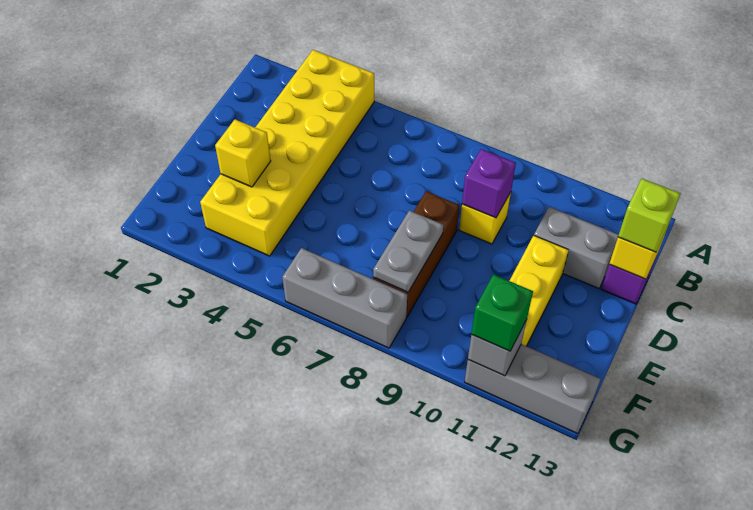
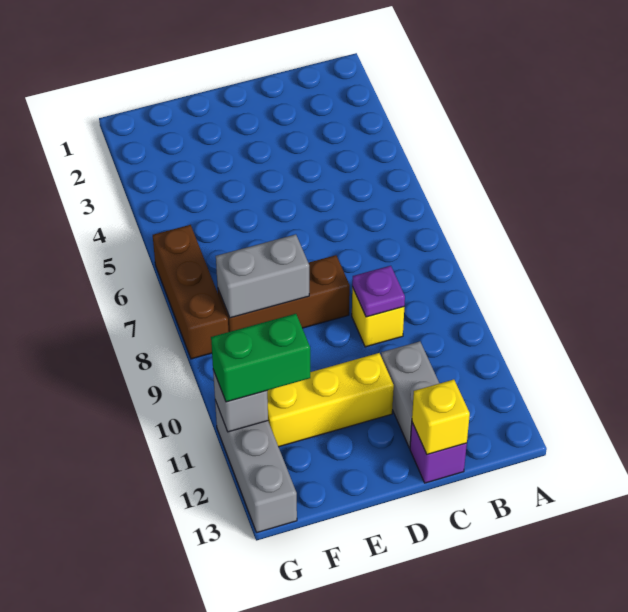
yellow brick A3:F4 level 1 -> none
purple brick C9 level 2 -> purple plate C9 level 2
lime brick C13 level 3 -> none
yellow brick E3 level 2 -> none
grey plate E8:F8 level 2 -> grey brick E8:F8 level 2
grey brick G6:G8 level 1 -> brown brick G6:G8 level 1
green brick G11 level 3 -> green brick F11:G11 level 3

